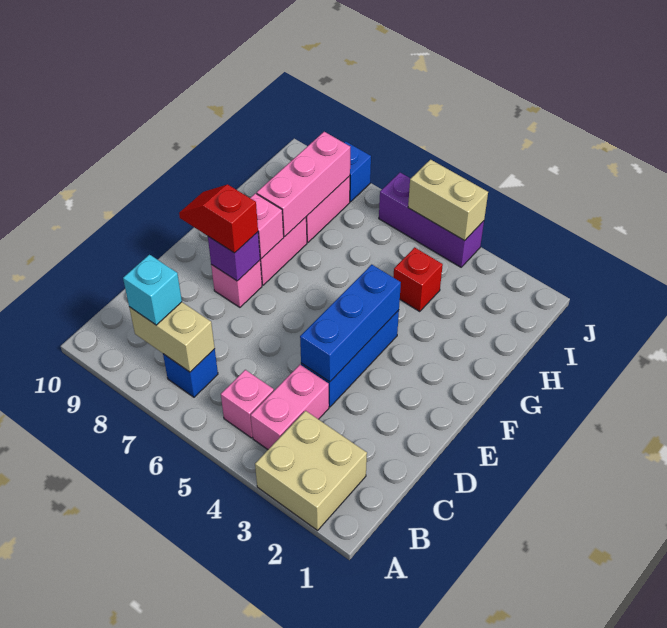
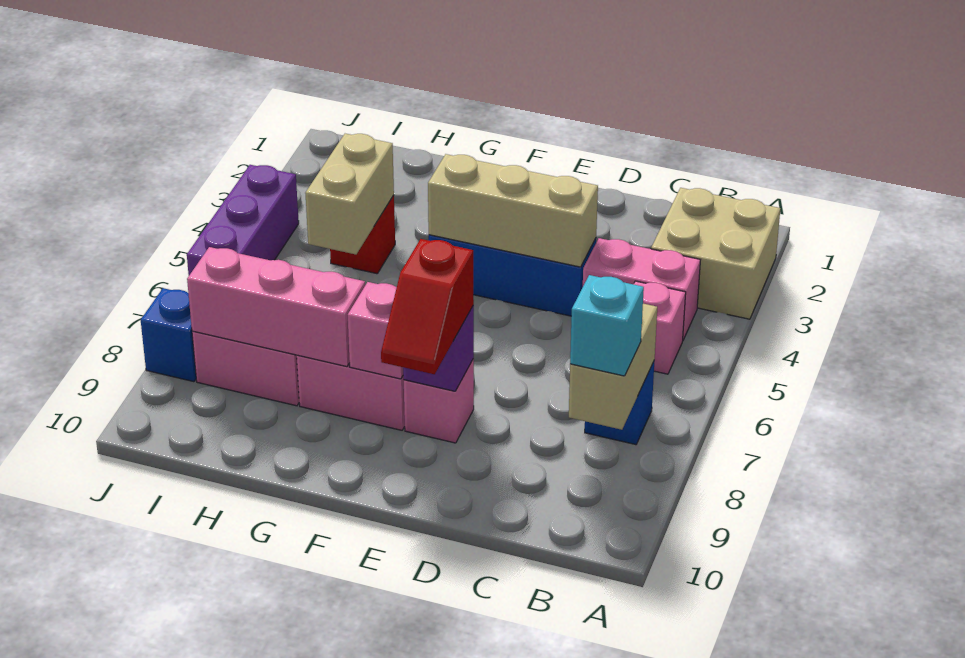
blue brick D4:F4 level 2 -> tan brick D4:F4 level 2
tan brick J4:J5 level 2 -> tan brick H4:H5 level 2

